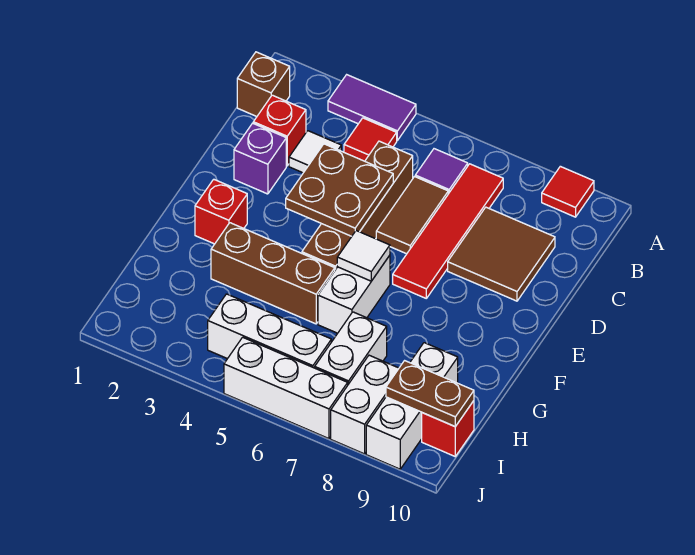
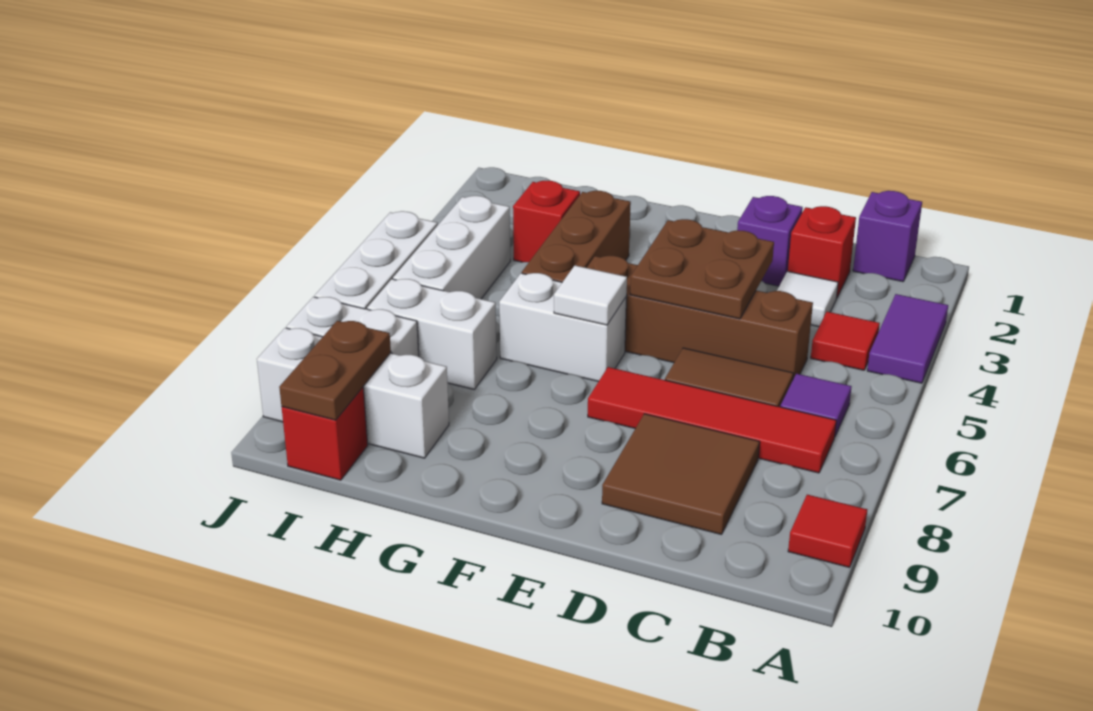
brown brick B1 level 1 -> purple brick B1 level 1
red brick F2 level 1 -> red brick H3 level 1

